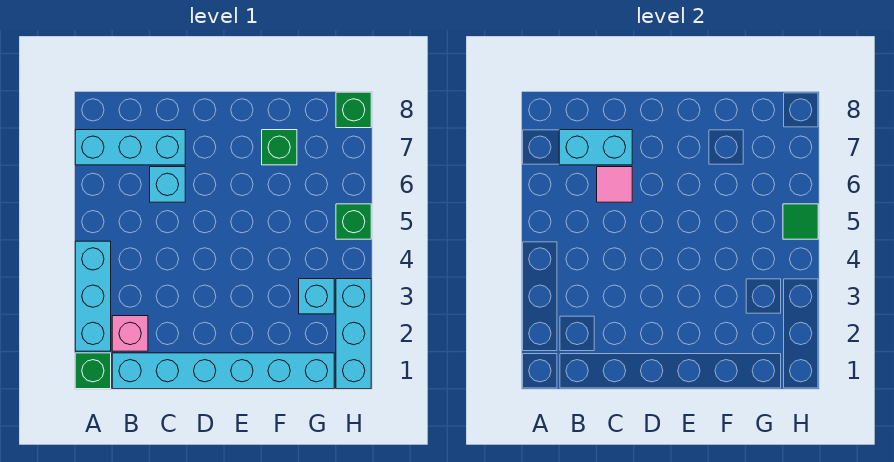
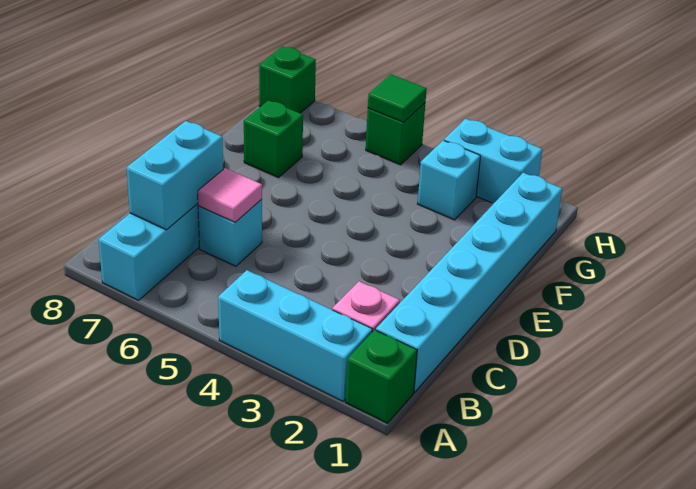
cyan brick H1:H3 level 1 -> cyan brick H2:H3 level 1

